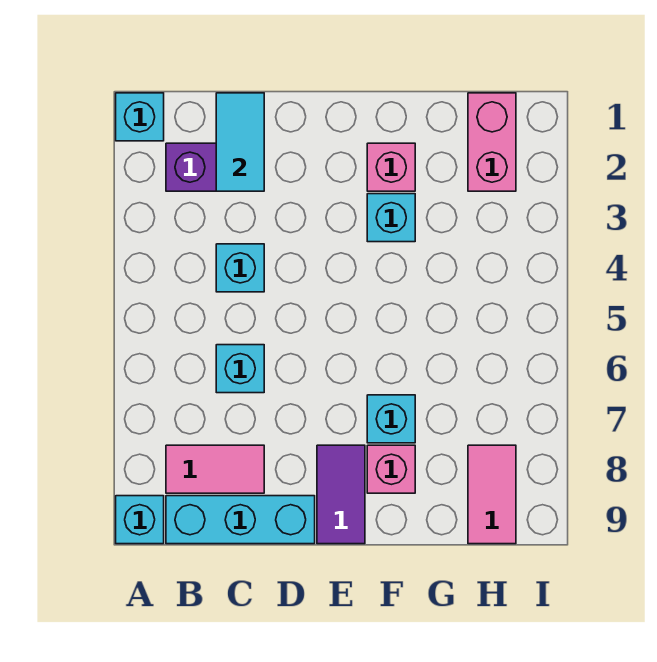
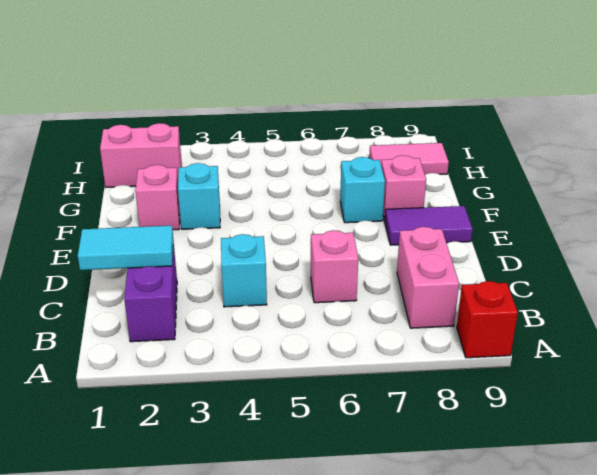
cyan brick A1 level 1 -> none
cyan brick A9 level 1 -> red brick A9 level 1
pink tile B8:C8 level 1 -> pink brick B8:C8 level 1
cyan brick B9:D9 level 1 -> none
cyan brick C6 level 1 -> pink brick C6 level 1

